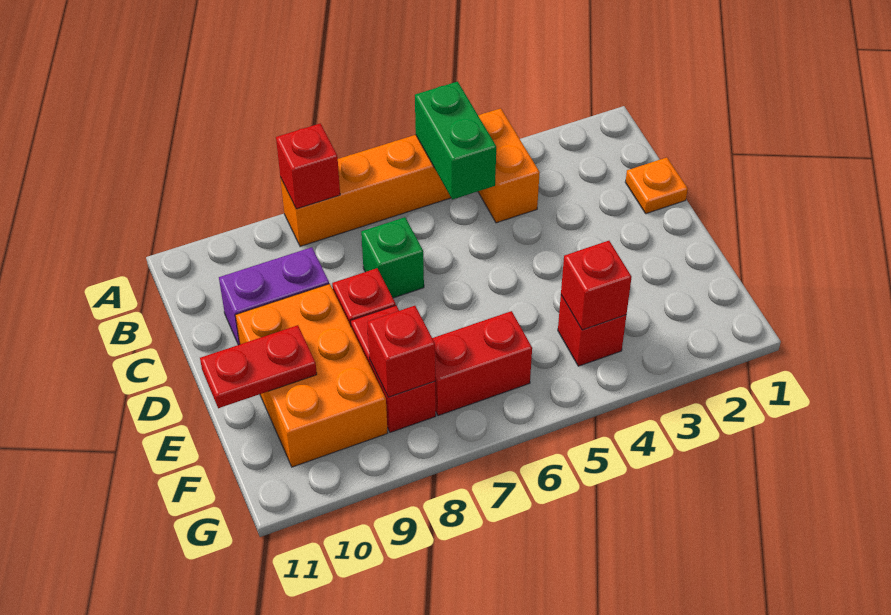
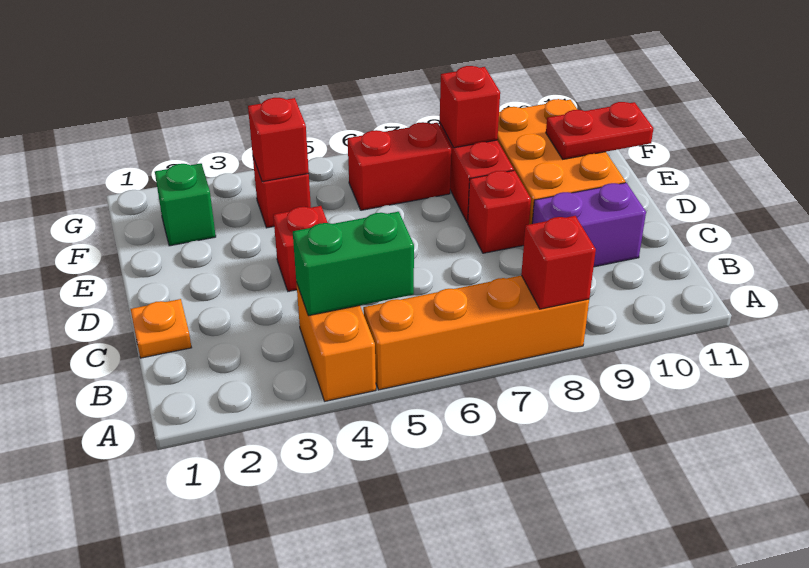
green brick A5:B5 level 2 -> green brick B4:B5 level 2
green brick C7 level 1 -> green brick F2 level 1
none -> red brick D4 level 1

